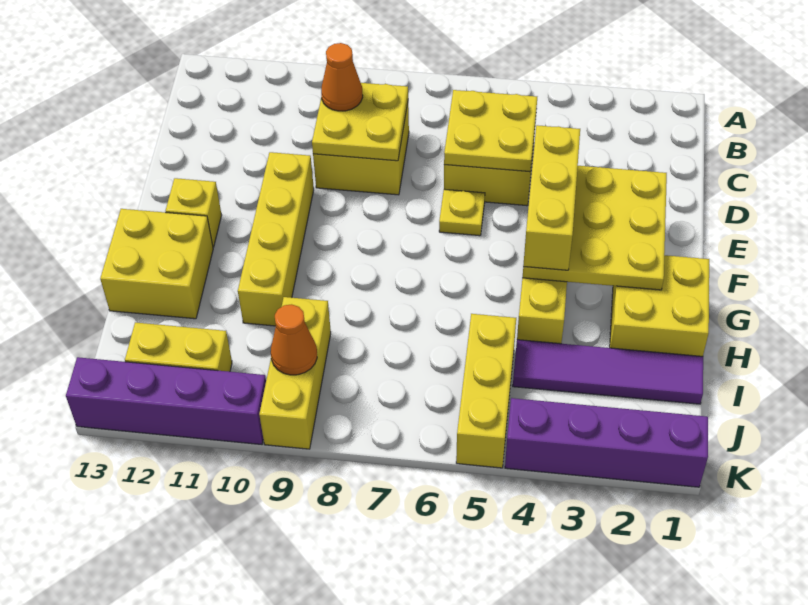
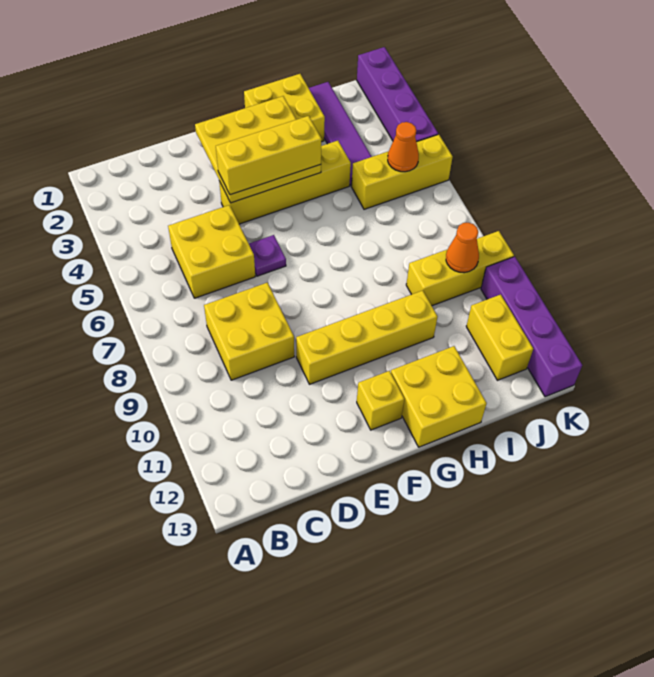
yellow plate C5:D6 level 2 -> none
yellow plate C8:D9 level 2 -> none
orange cone C9 level 3 -> orange cone J5 level 2
yellow plate E6 level 1 -> purple plate E6 level 1

